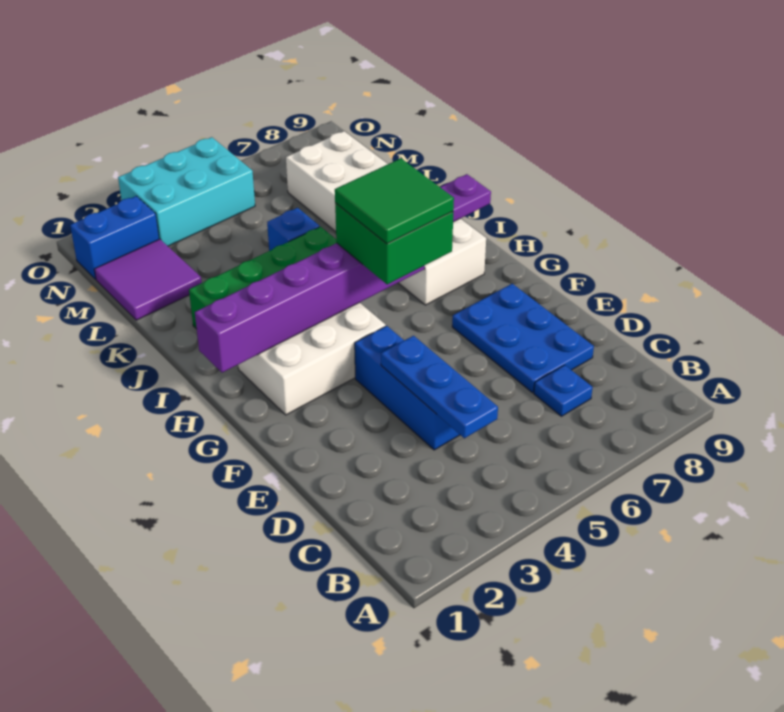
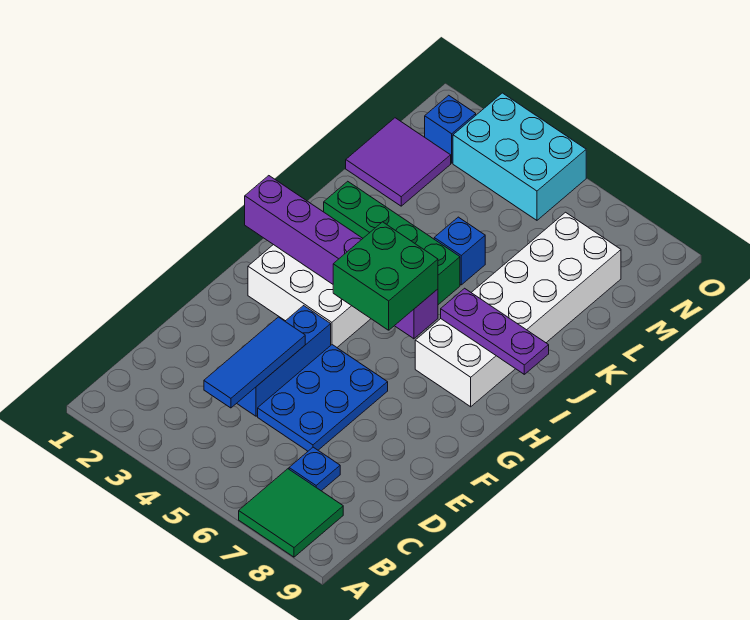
blue plate C4:E4 level 2 -> blue tile C4:E4 level 2
blue plate D7:F8 level 1 -> blue plate D5:F6 level 1
green tile G5:H6 level 4 -> green tile A7:B8 level 1
blue brick N1:N2 level 1 -> blue brick N2 level 1

